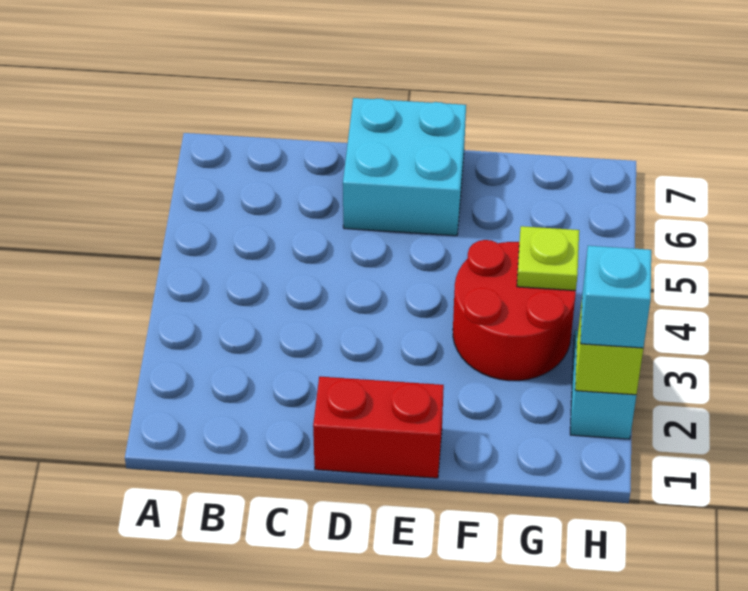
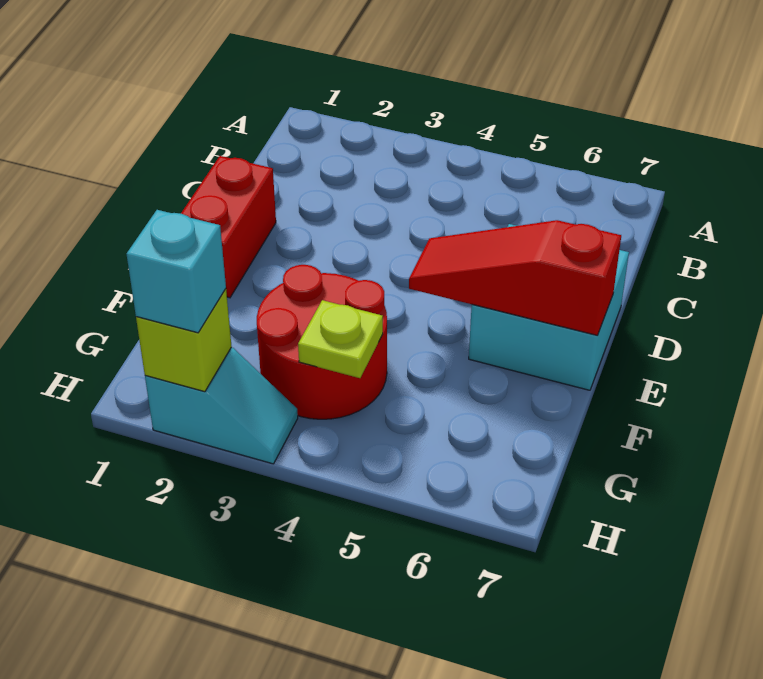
none -> red slope E5:E7 level 2 top 7

